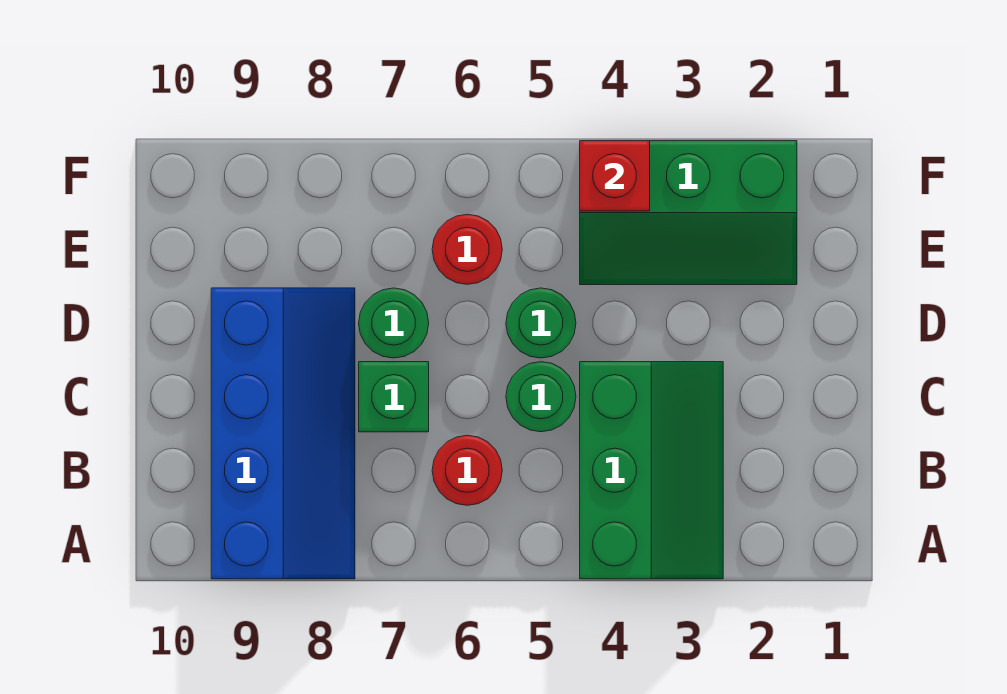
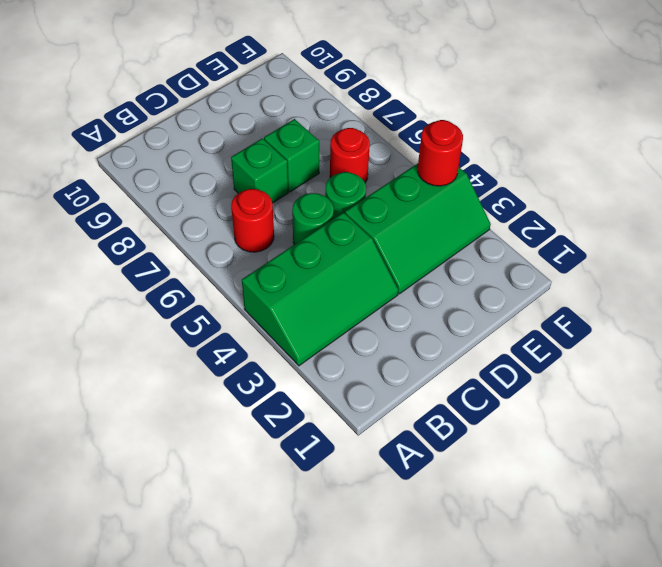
blue slope A8:D9 level 1 top 9 -> none
green round brick D7 level 1 -> green brick D7 level 1
green slope E2:F4 level 1 top F -> green slope D3:F4 level 1 top 4
red brick F4 level 2 -> red round brick F4 level 2

